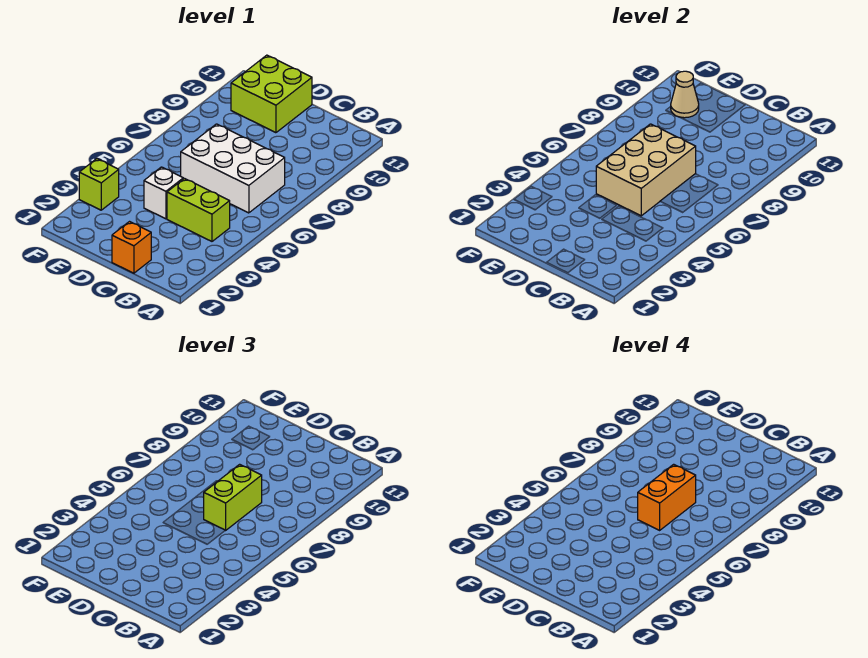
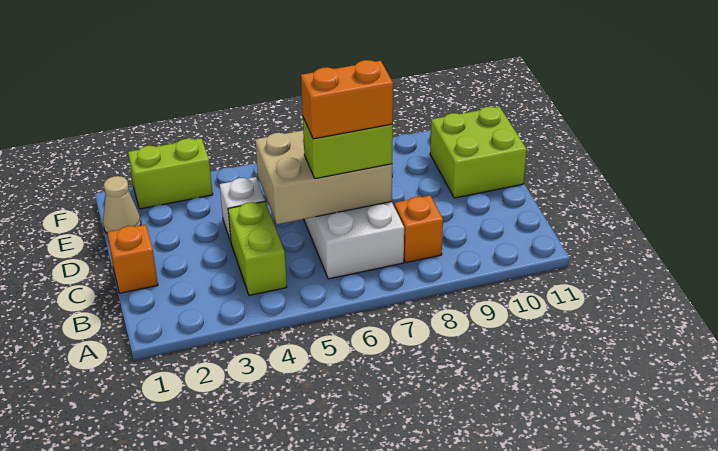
none -> orange brick B8 level 1
tan cone E10 level 2 -> tan cone E1 level 1
lime brick F3 level 1 -> lime brick F2:F3 level 1

